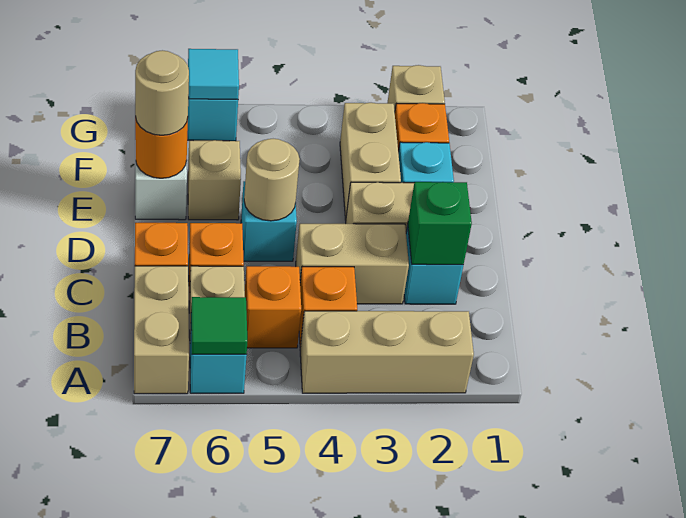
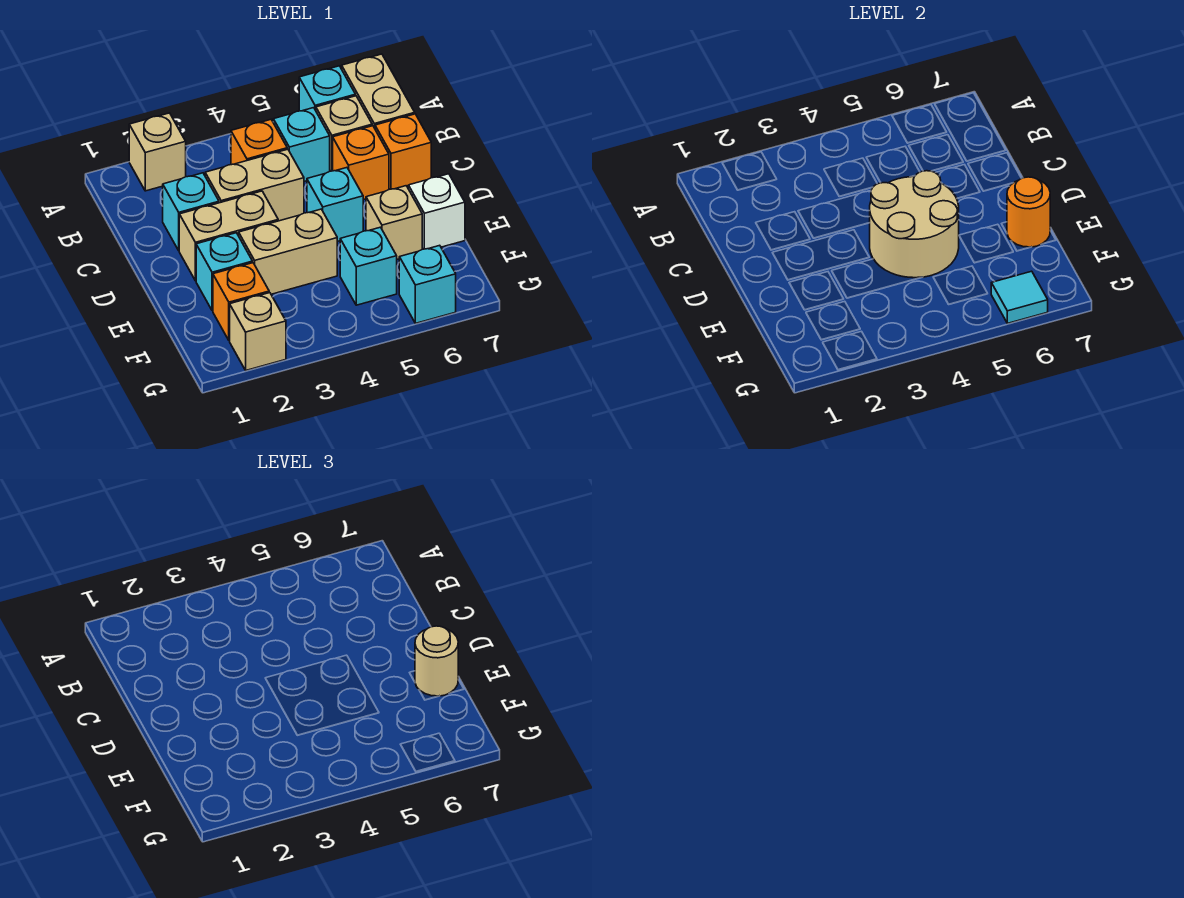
tan brick A2:A4 level 1 -> tan brick A2 level 1
green tile A6 level 2 -> none
orange brick B5 level 1 -> cyan brick B5 level 1
green brick C2 level 2 -> none
tan round brick D5 level 2 -> tan round brick D4:E5 level 2
tan brick E3:F3 level 1 -> tan brick E3:E4 level 1
none -> cyan brick F5 level 1

